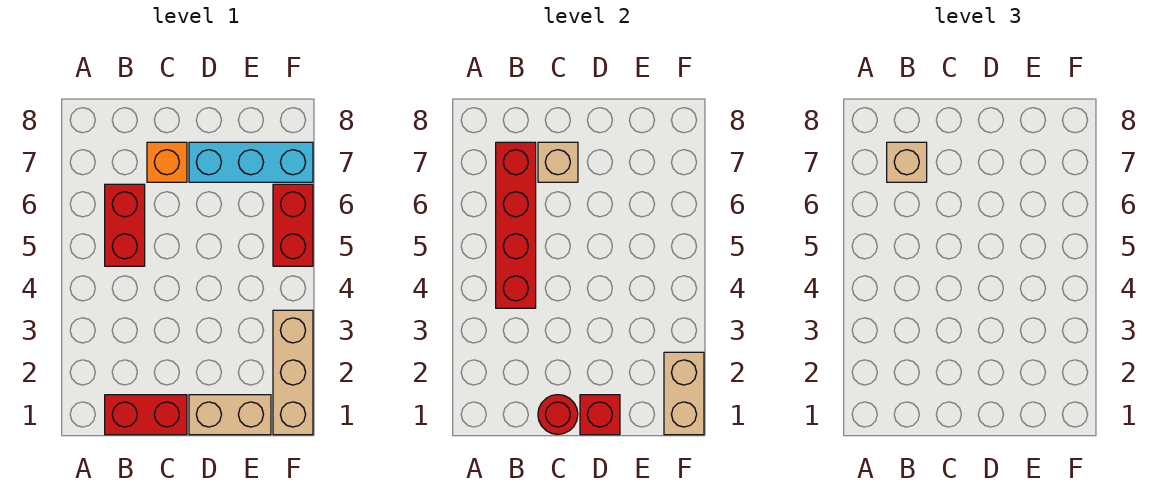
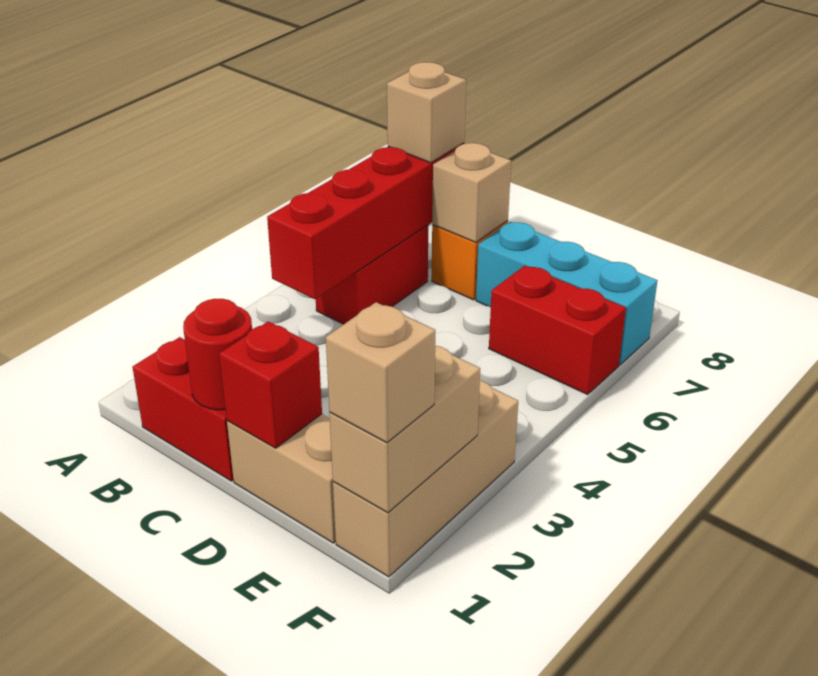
none -> tan brick F1 level 3
red brick F5:F6 level 1 -> red brick E6:F6 level 1

